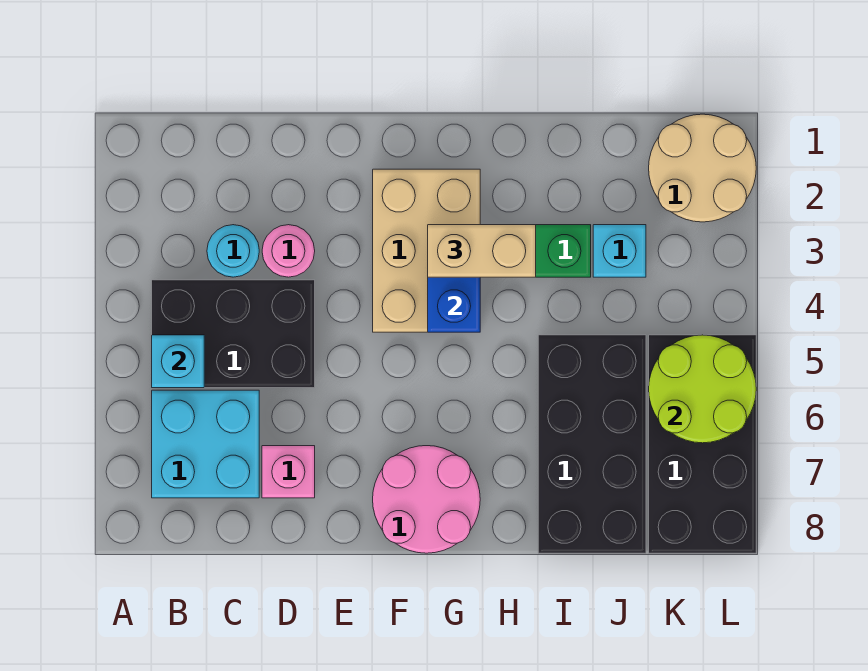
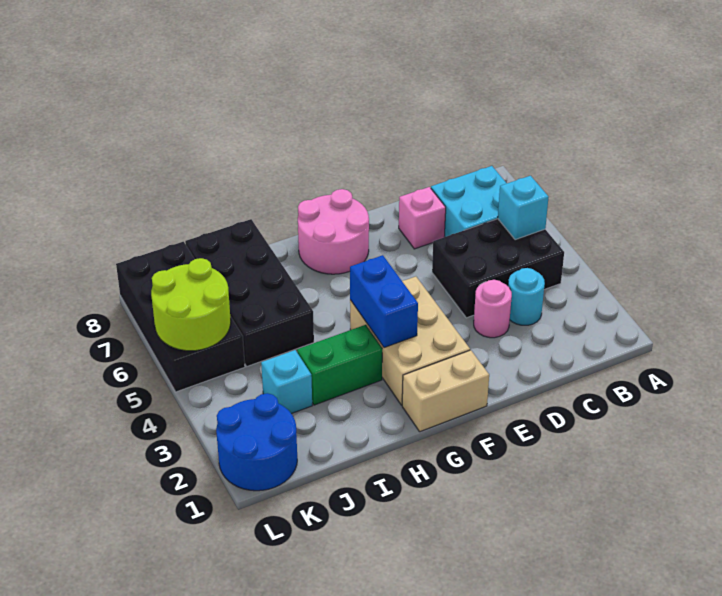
tan brick G3:H3 level 3 -> tan brick F1:G1 level 1
tan round brick K1:L2 level 1 -> blue round brick K1:L2 level 1

